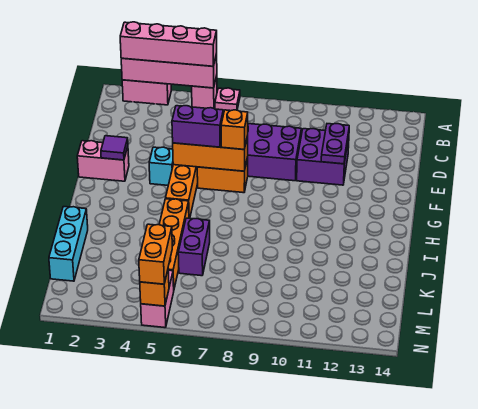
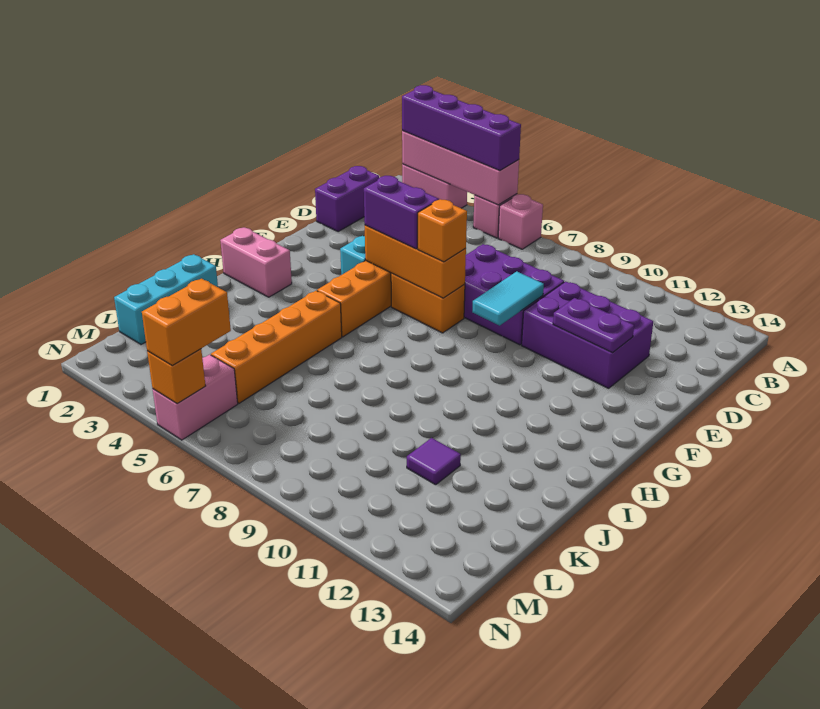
pink brick A2:A5 level 3 -> purple brick A2:A5 level 3
pink plate A6 level 1 -> pink brick A6 level 1
purple brick D10:E11 level 1 -> purple brick D10:E12 level 1
purple plate D11:E11 level 2 -> purple plate E11:E12 level 2
none -> cyan tile E9:F9 level 2
pink brick F1:F2 level 1 -> pink brick H1:H2 level 1
purple tile F2 level 2 -> purple tile K11 level 1
purple brick J6:K6 level 1 -> purple brick C1:D1 level 1

